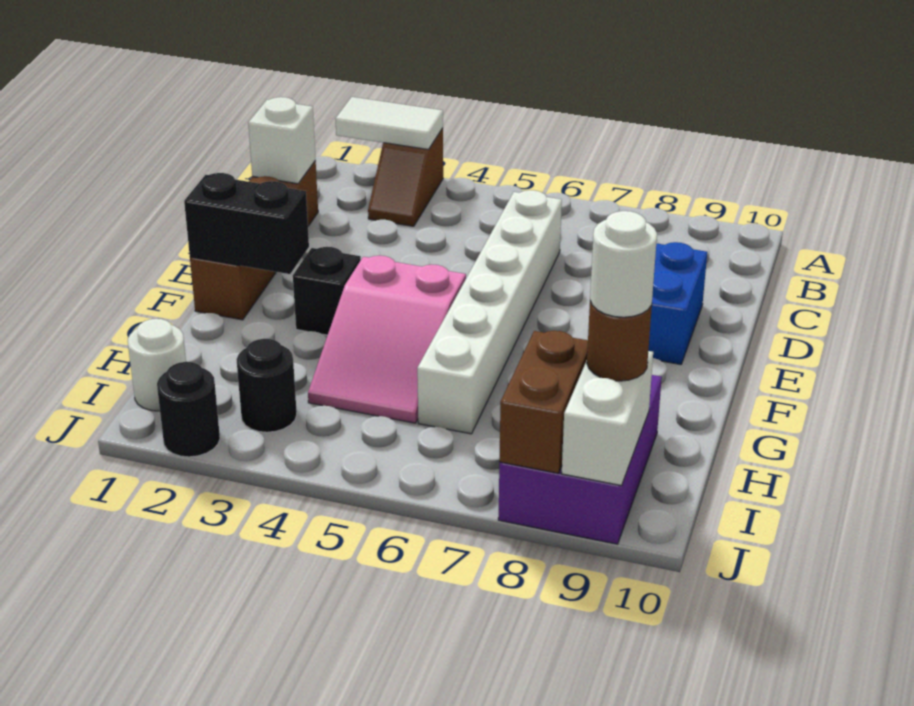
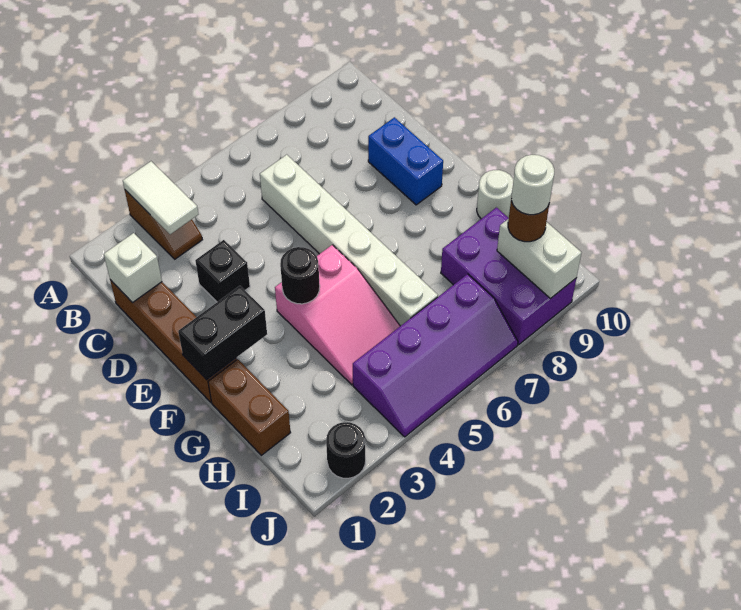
white tile A2:A3 level 2 -> white tile A3:B3 level 2
black brick F3 level 1 -> black brick D3 level 1
white round brick I1 level 1 -> white round brick G10 level 1
black round brick I3 level 1 -> black round brick F4 level 2
none -> purple slope I4:J7 level 1 top I
brown brick I8:J8 level 2 -> brown brick G1:H1 level 1

